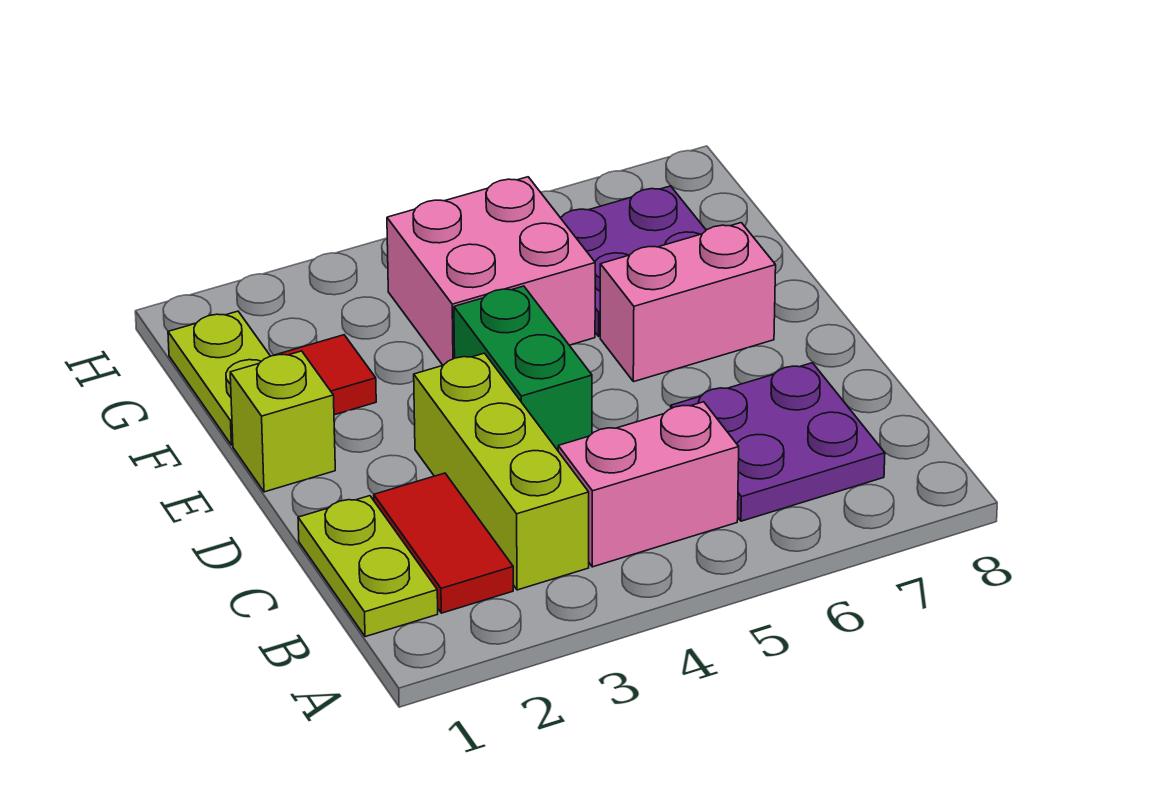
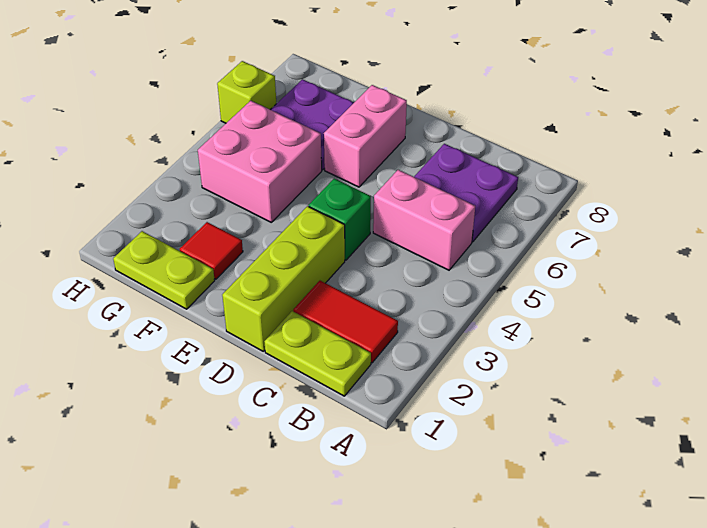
lime brick B3:D3 level 1 -> lime brick D1:D3 level 1
pink brick B4:B5 level 1 -> pink brick B5:C5 level 1
green brick D4:E4 level 1 -> green brick D4 level 1
lime brick E1 level 1 -> lime brick H6 level 1

